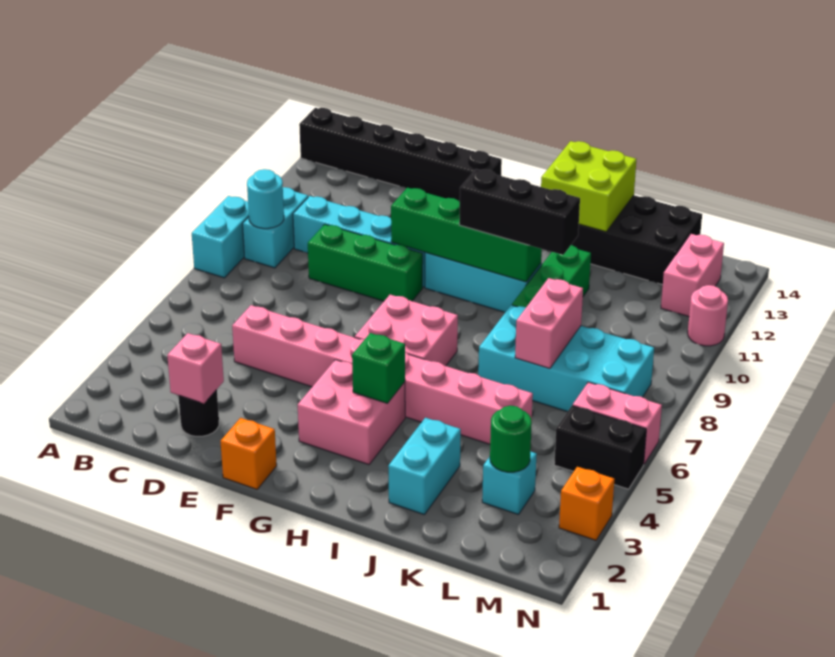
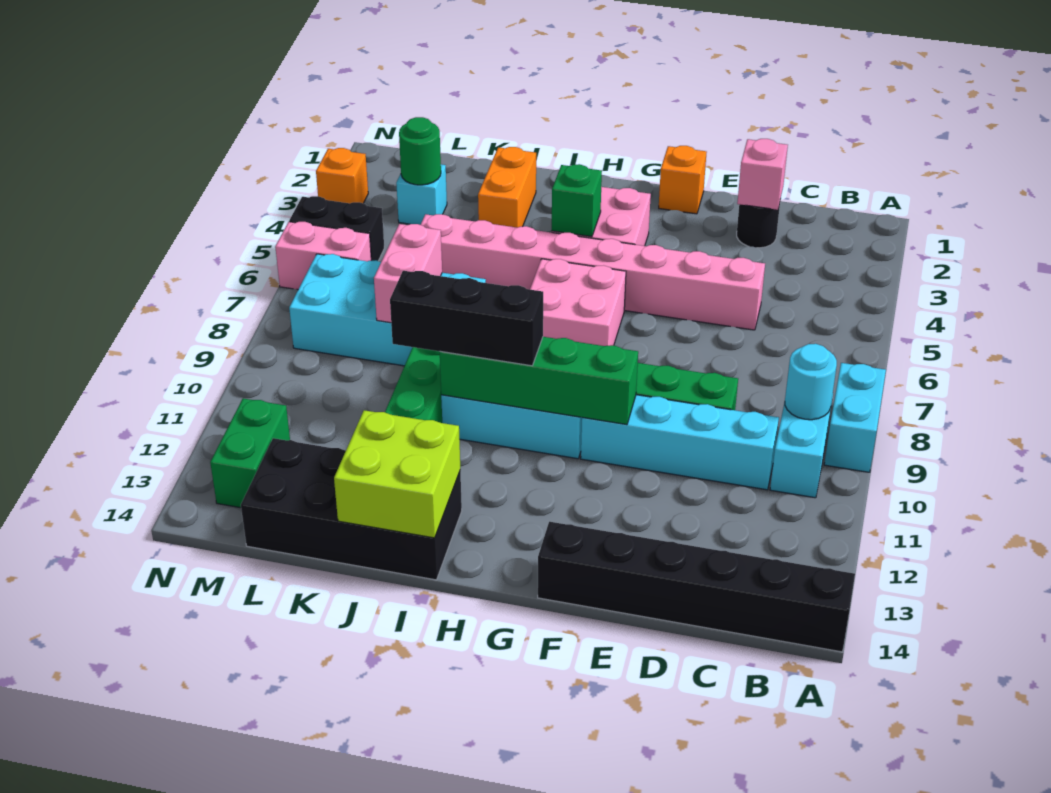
cyan brick J2:J3 level 1 -> orange brick J2:J3 level 1
pink brick M12:M13 level 1 -> green brick M12:M13 level 1
pink round brick N11 level 1 -> none

